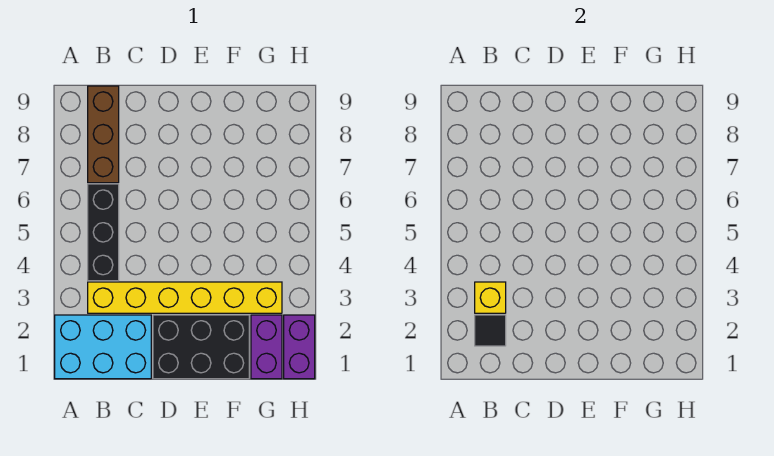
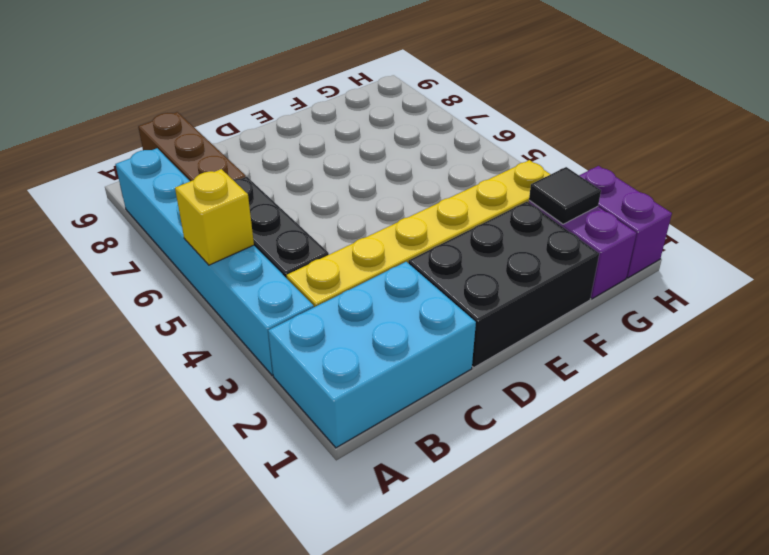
none -> cyan brick A3:A8 level 1
black tile B2 level 2 -> black tile G2 level 2
yellow brick B3 level 2 -> yellow brick A5 level 2

